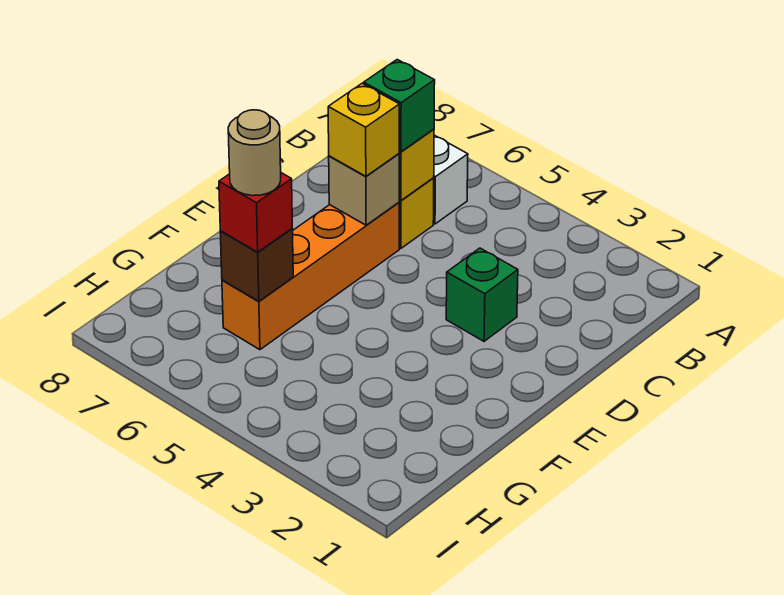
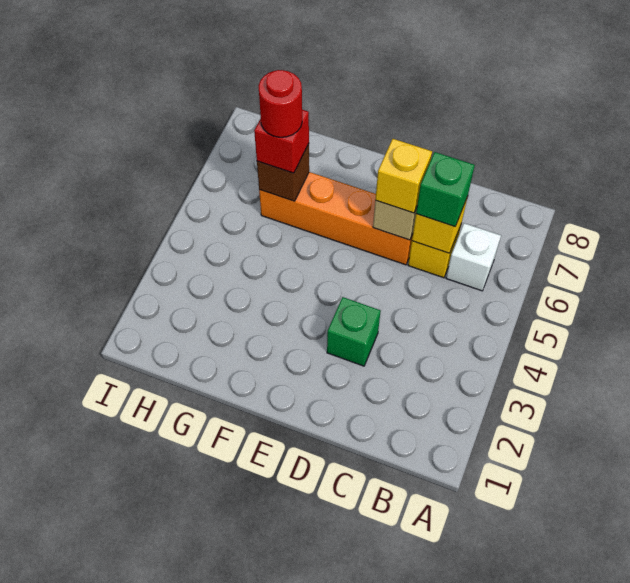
tan round brick G6 level 4 -> red round brick G6 level 4

